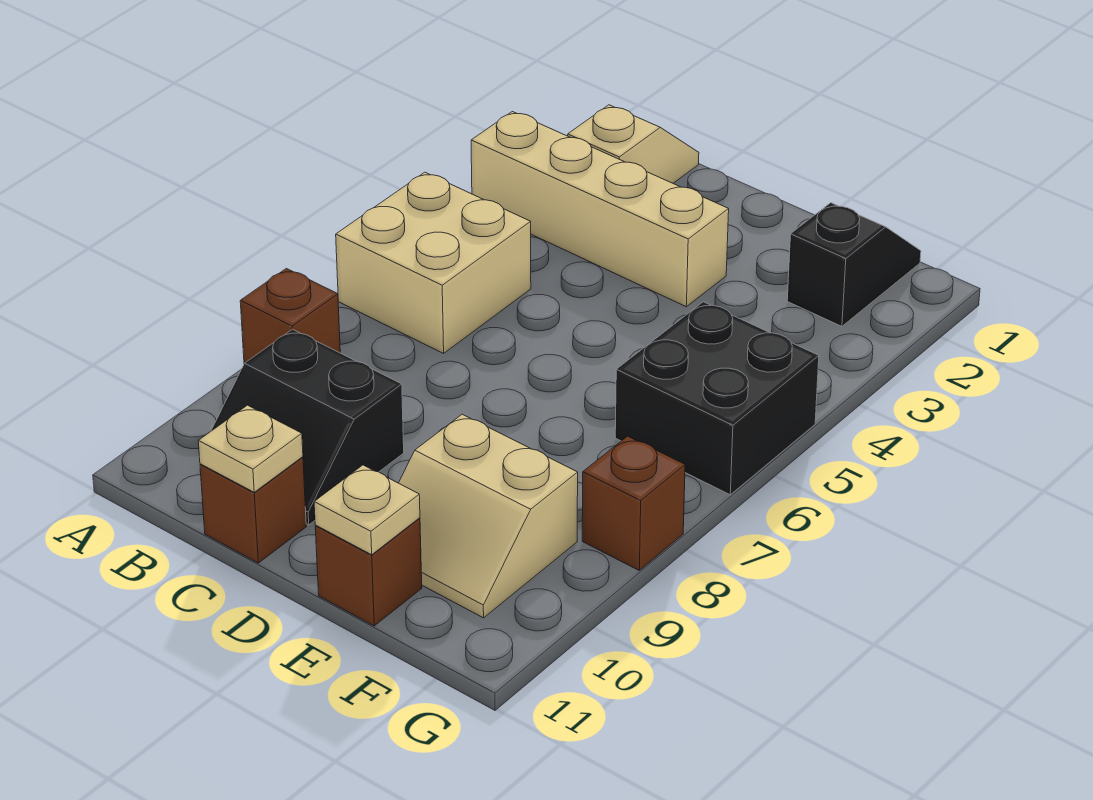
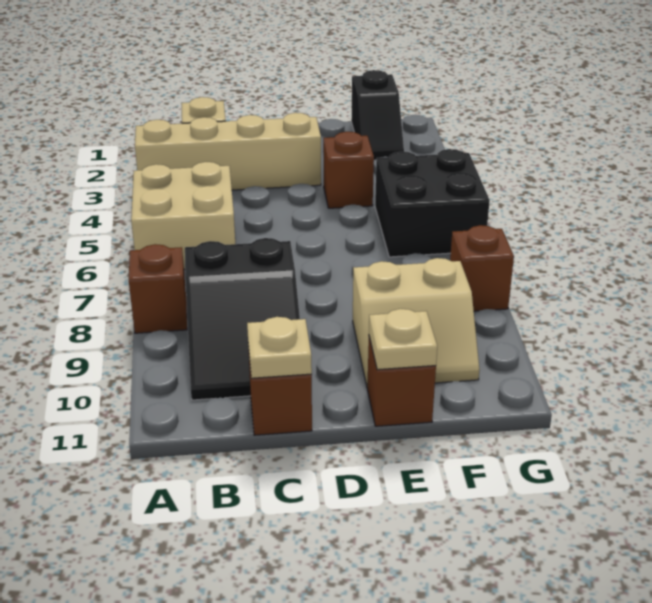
black slope B9:C10 level 1 top 9 -> black slope B8:C10 level 1 top 8
none -> brown brick E4 level 1
black slope F1:F2 level 1 top 2 -> black slope F1:F2 level 1 top 1

